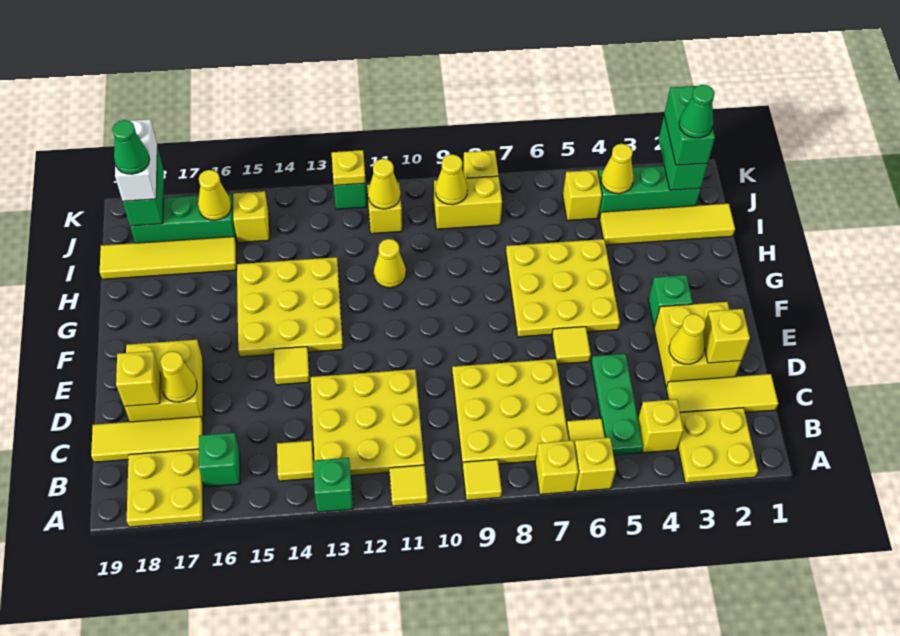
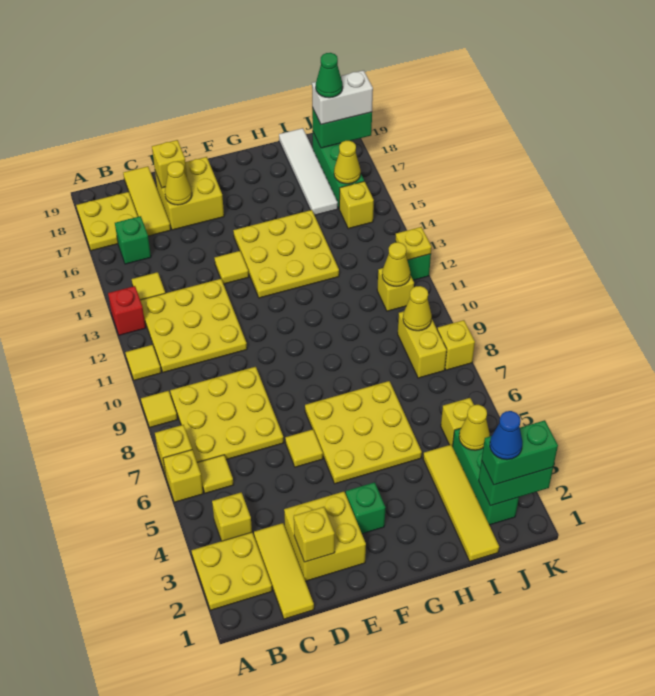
green brick A13 level 1 -> red brick A13 level 1
green plate B5:D5 level 1 -> none
yellow cone D3 level 2 -> none
yellow cone H11 level 1 -> none
yellow tile I16:I19 level 1 -> white tile I16:I19 level 1
green cone J2 level 4 -> blue cone J2 level 4

